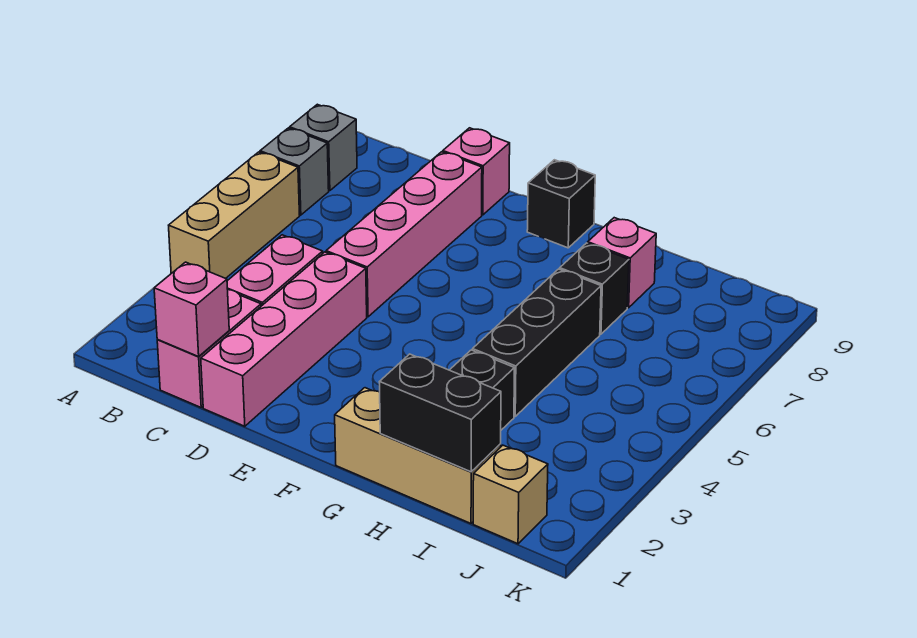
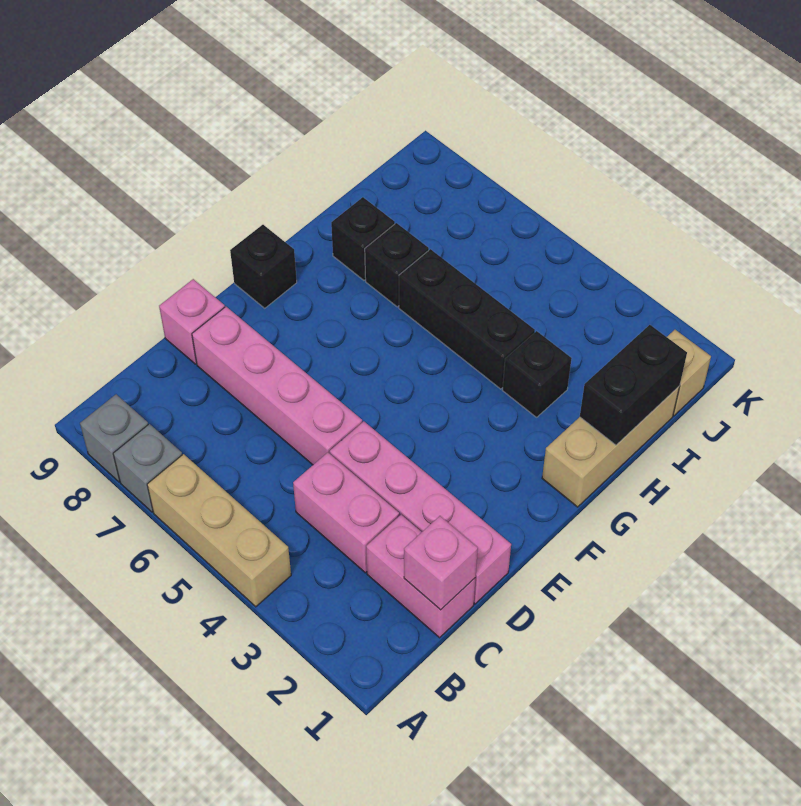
pink brick H8 level 1 -> black brick H8 level 1

